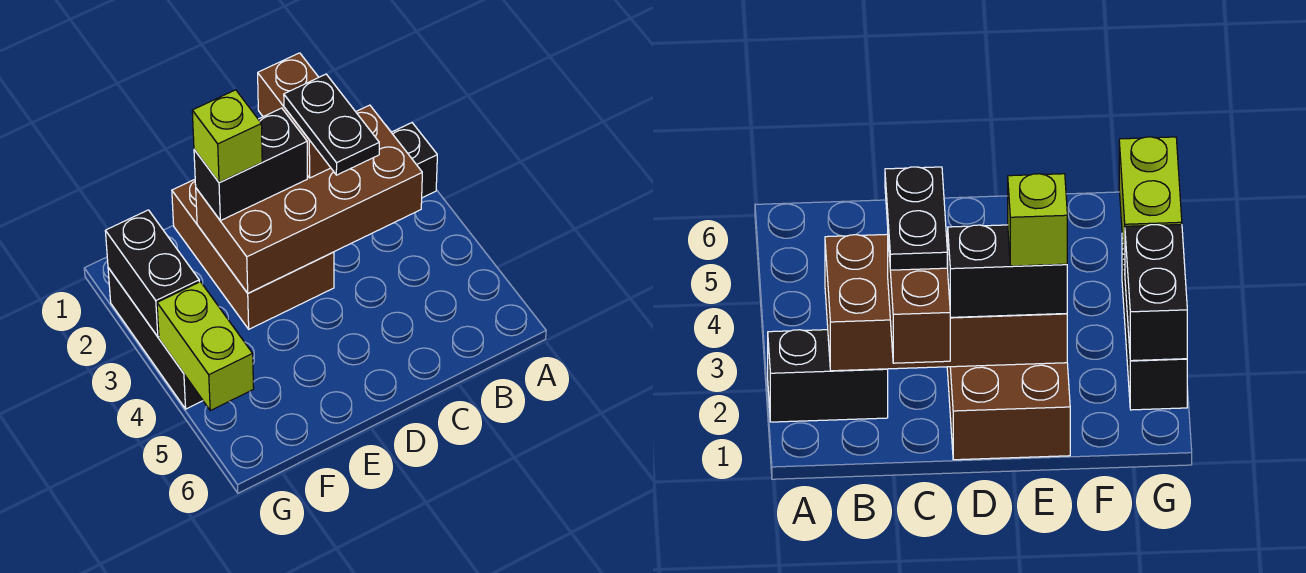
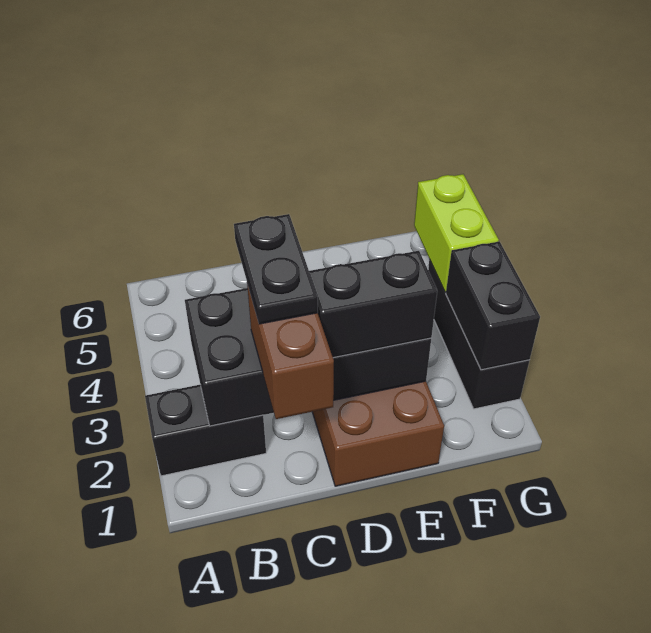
brown brick B2:E3 level 2 -> black brick B2:E3 level 2
lime brick E2 level 4 -> none

